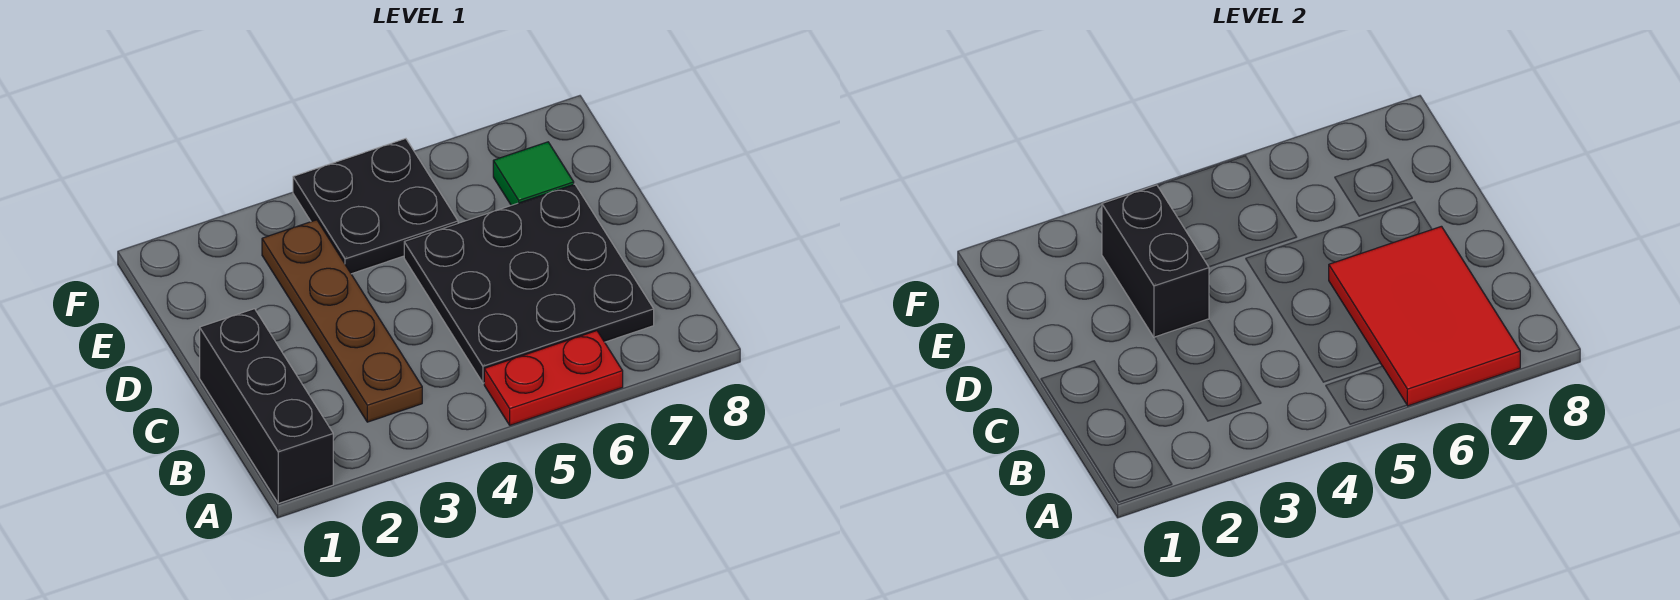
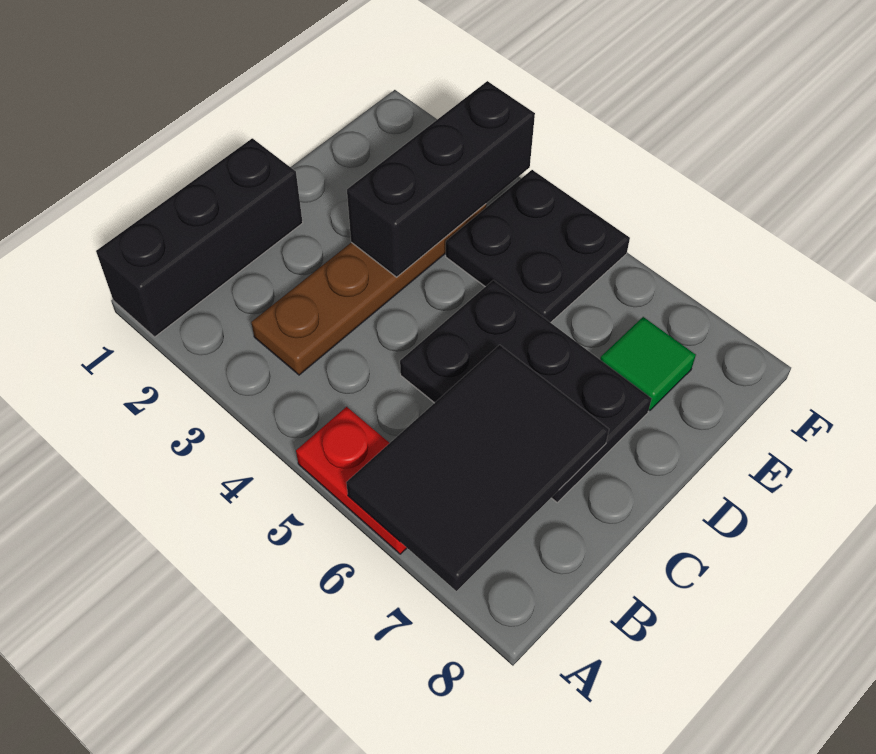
red tile A6:C7 level 2 -> black tile A6:C7 level 2
black plate B5:D7 level 1 -> black plate C5:D7 level 1
black brick D3:E3 level 2 -> black brick D3:F3 level 2

